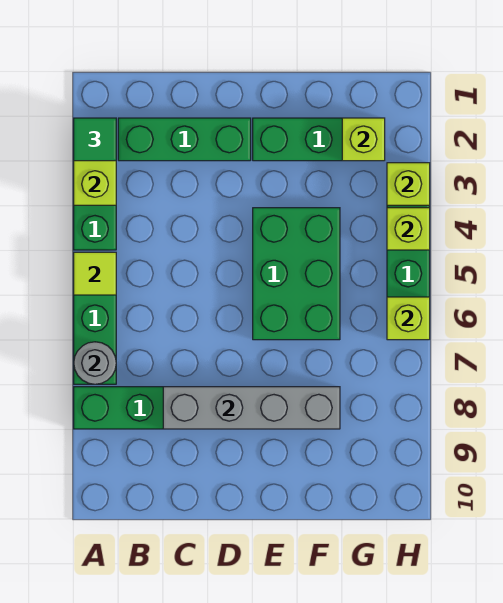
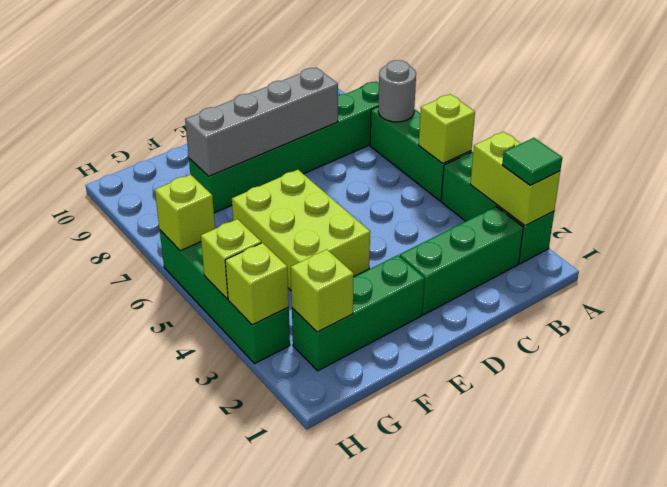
lime tile A5 level 2 -> lime brick A5 level 2
green brick E4:F6 level 1 -> lime brick E4:F6 level 1

